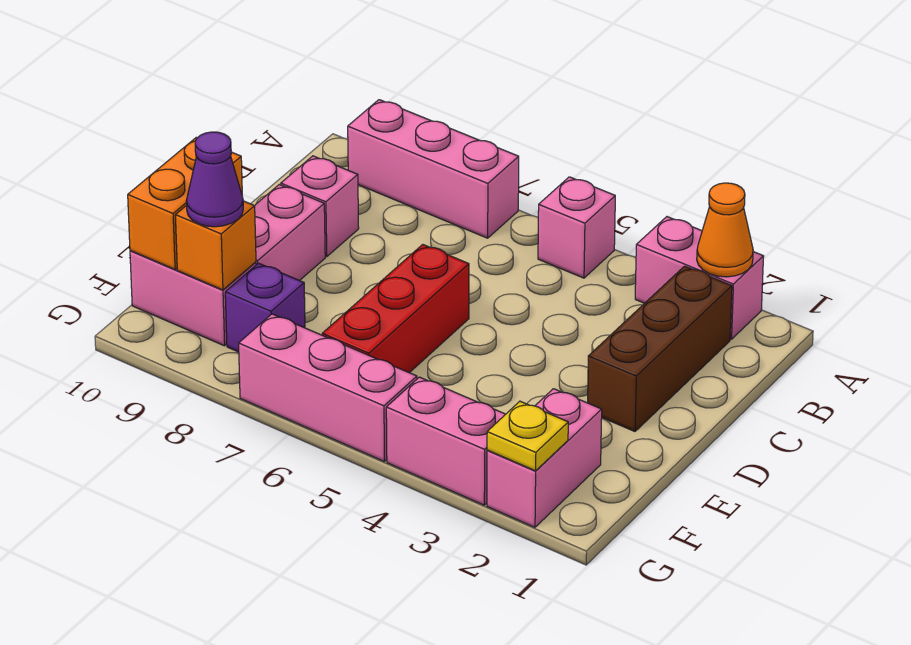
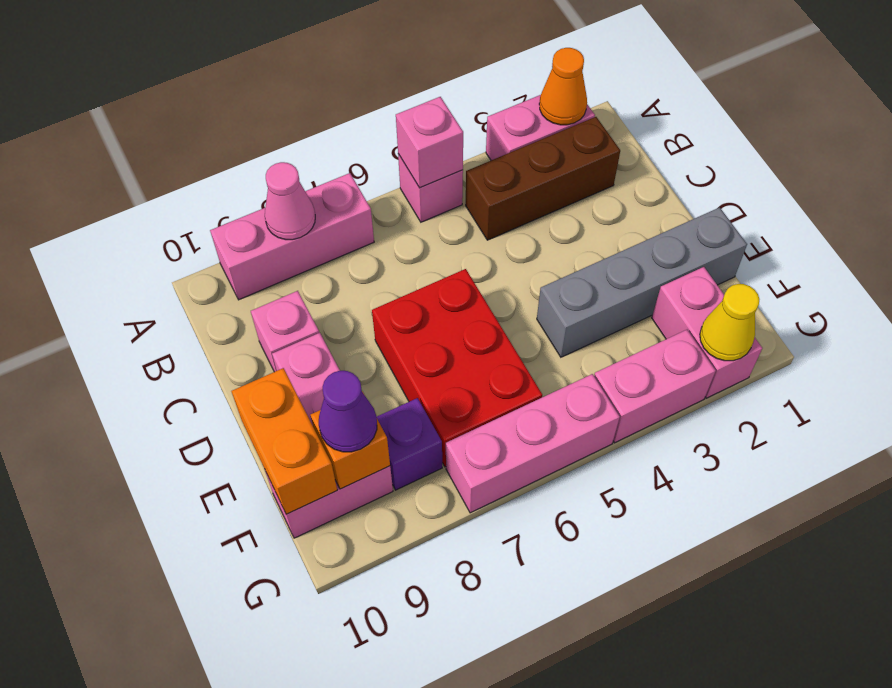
none -> pink brick A5 level 2
none -> pink cone A8 level 2
brown brick B2:D2 level 1 -> brown brick B2:B4 level 1
red brick D6:F6 level 1 -> red brick D6:F7 level 1
none -> grey brick E1:E4 level 1
yellow plate G2 level 2 -> yellow cone G2 level 2

